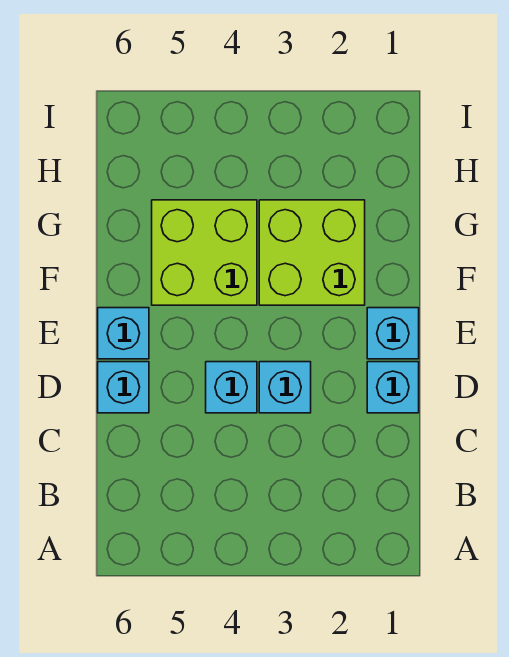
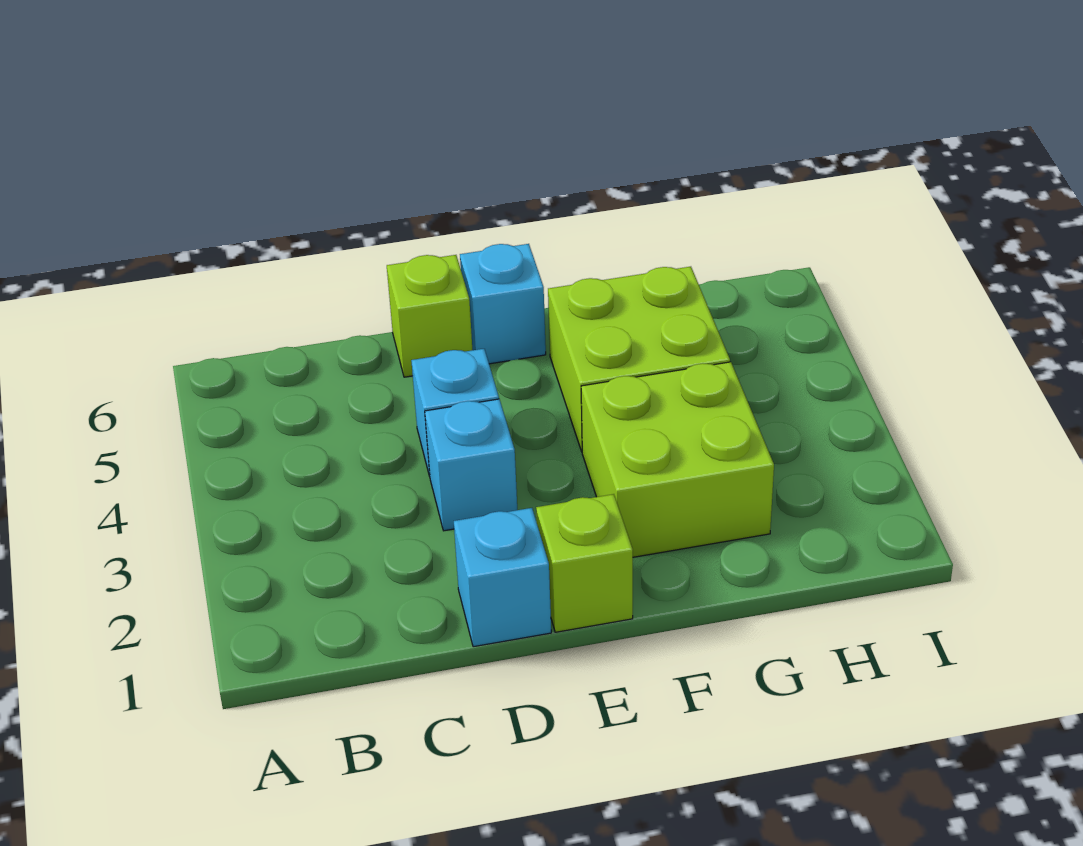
cyan brick D6 level 1 -> lime brick D6 level 1
cyan brick E1 level 1 -> lime brick E1 level 1

